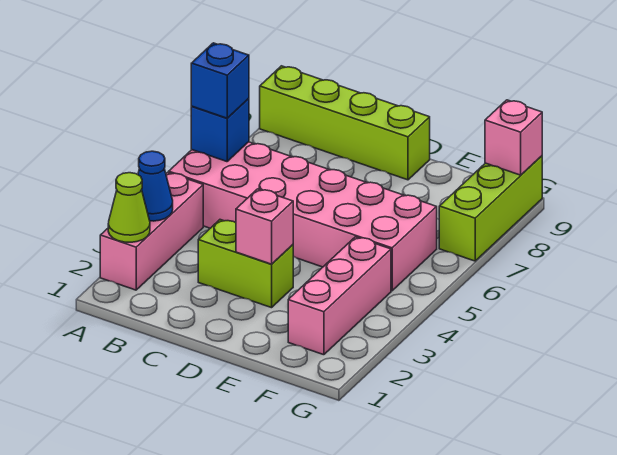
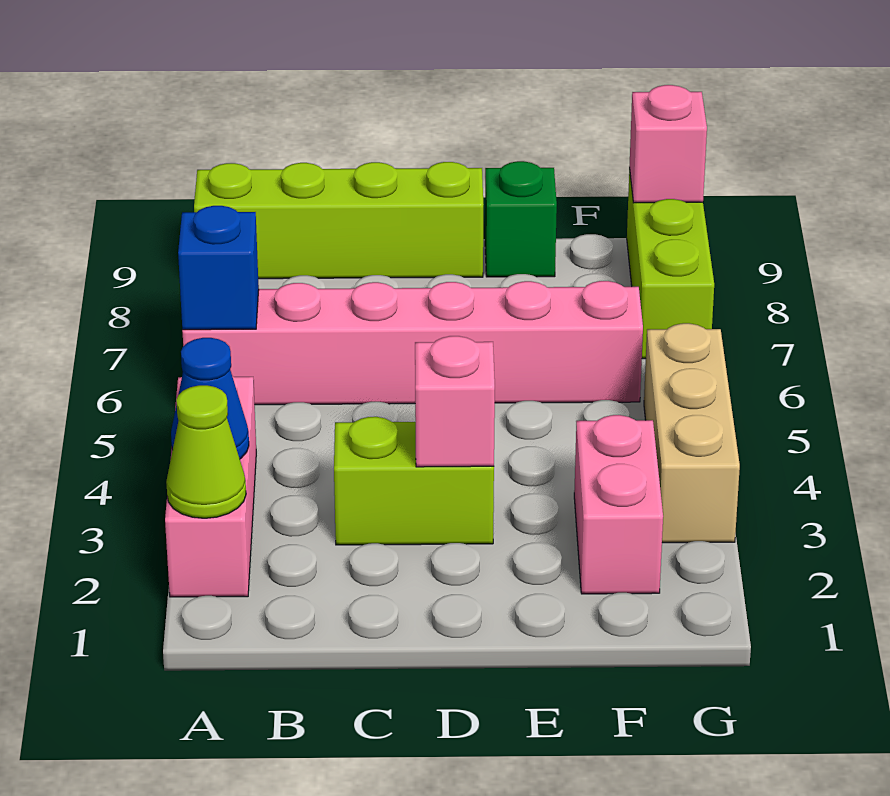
pink brick A5:F6 level 1 -> pink brick A6:F6 level 1
blue brick A6 level 3 -> none
none -> green brick E9 level 1
pink brick F2:F4 level 1 -> pink brick F2:F3 level 1
none -> tan brick G3:G5 level 1

